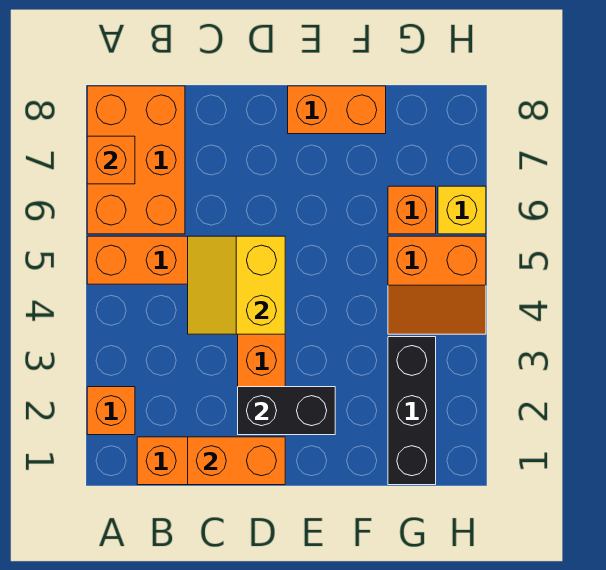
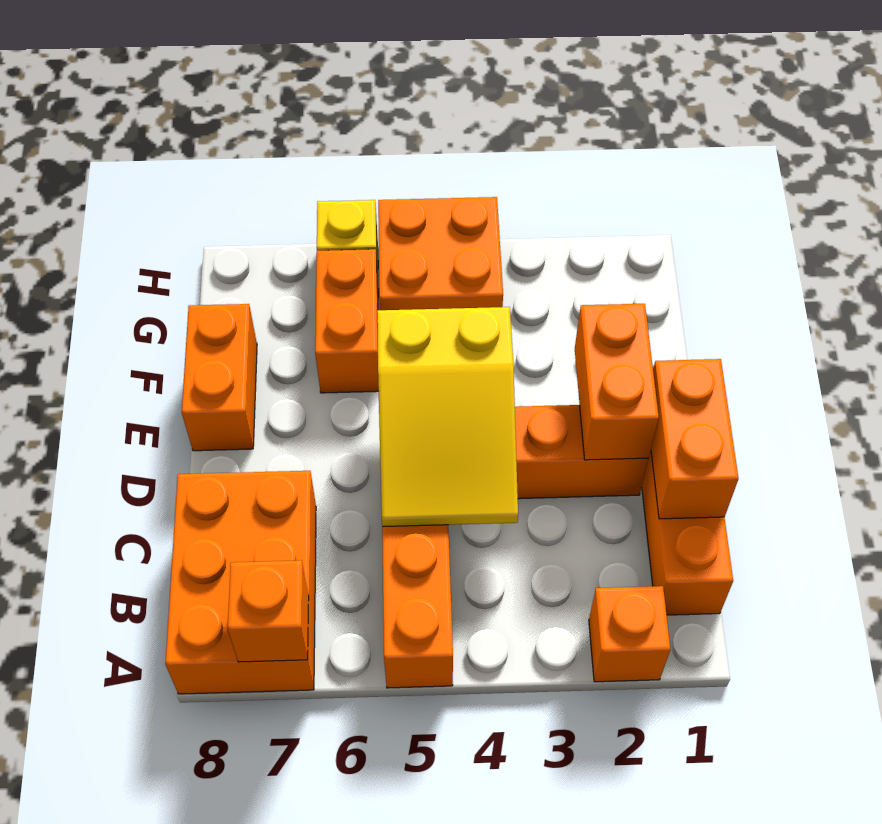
orange brick A6:B8 level 1 -> orange brick A7:C8 level 1
yellow slope C4:D5 level 2 top D -> yellow slope C4:E5 level 2 top E
black brick D2:E2 level 2 -> orange brick D2:E2 level 2
black brick G1:G3 level 1 -> none
orange slope G4:H5 level 1 top 5 -> orange brick G4:H5 level 1
orange brick G6 level 1 -> orange brick F6:G6 level 1

